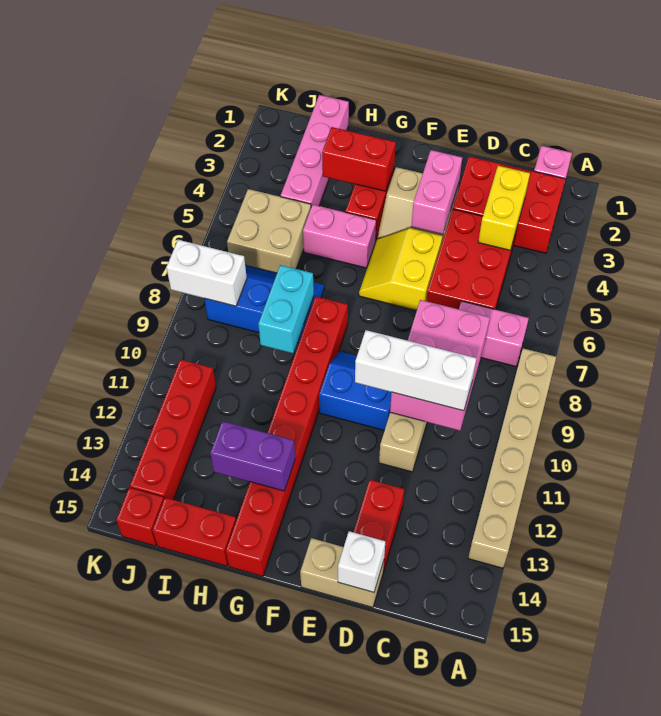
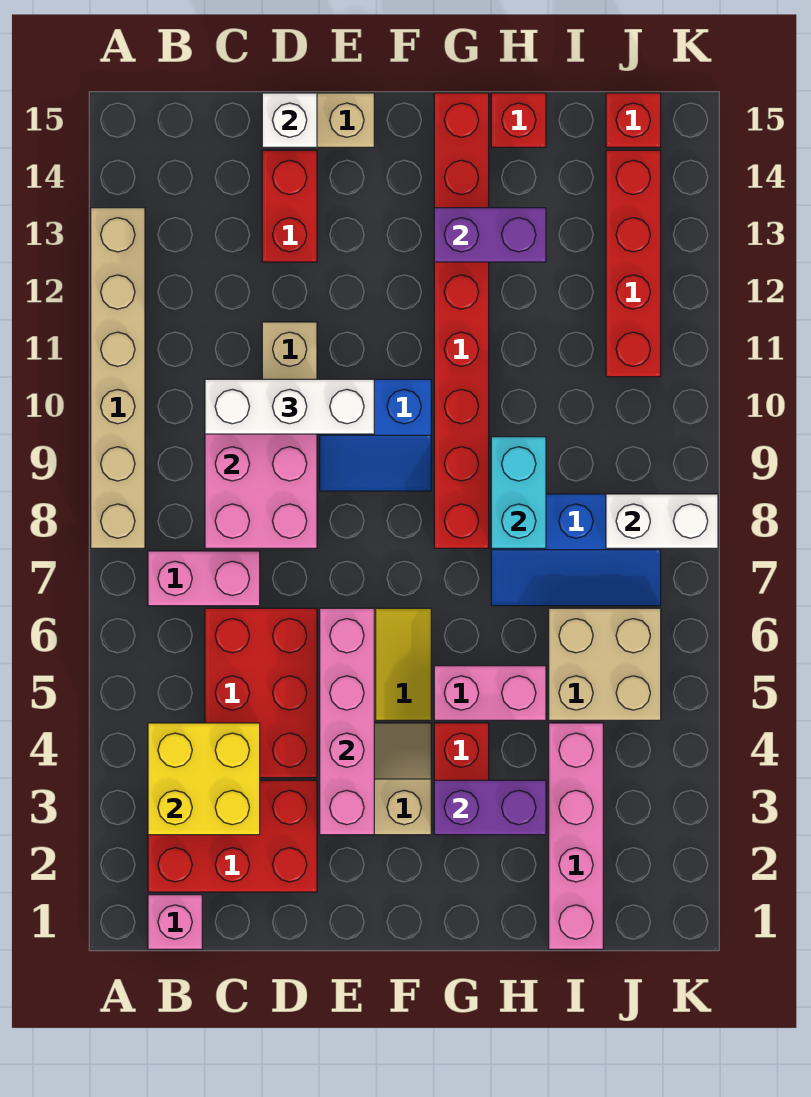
yellow brick C3:C4 level 2 -> yellow brick B3:C4 level 2
pink brick E3:E4 level 2 -> pink brick E3:E6 level 2
red brick G3:H3 level 2 -> purple brick G3:H3 level 2
red brick H15:I15 level 1 -> red brick H15 level 1

